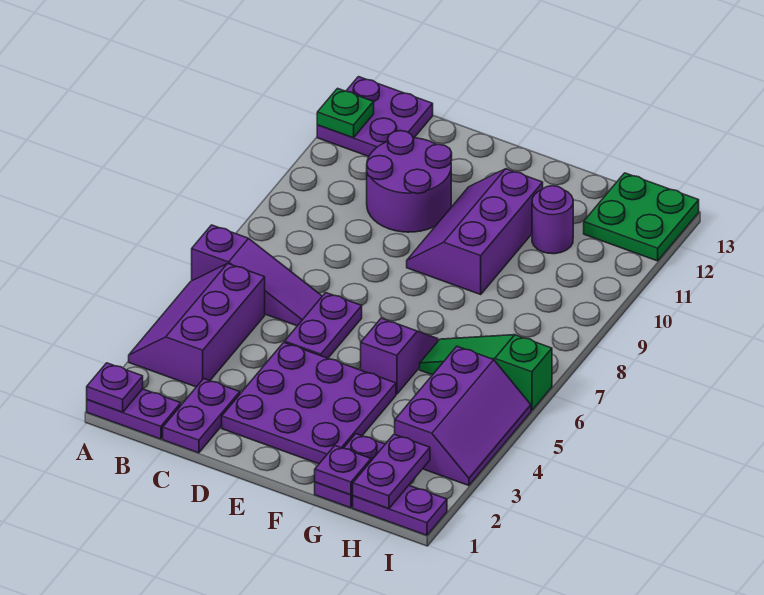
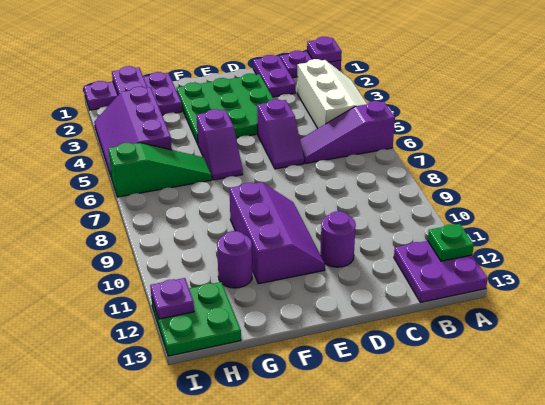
purple slope A3:B5 level 1 top B -> white slope A3:B5 level 1 top B
purple round brick C10:D11 level 1 -> purple round brick D11 level 1
purple plate D2:F4 level 1 -> green plate D2:F4 level 1
purple plate D5:D6 level 1 -> purple slope D5:D6 level 1 top 5
purple plate G1 level 2 -> purple plate I12 level 2

